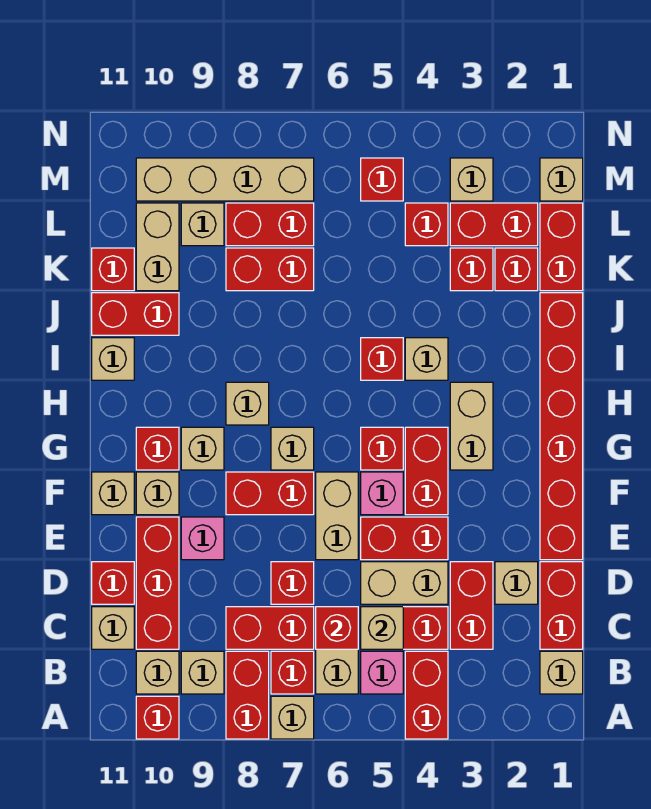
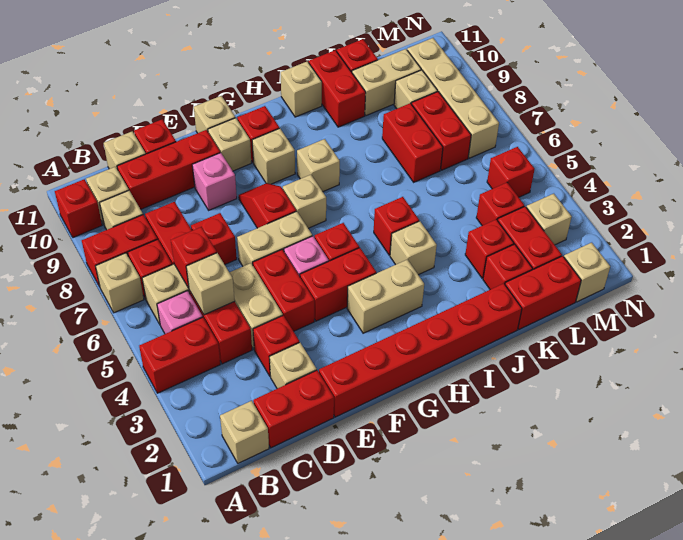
red brick C3:D3 level 1 -> red brick D3 level 1
red brick F7:F8 level 1 -> red slope F7:F8 level 1 top 7

